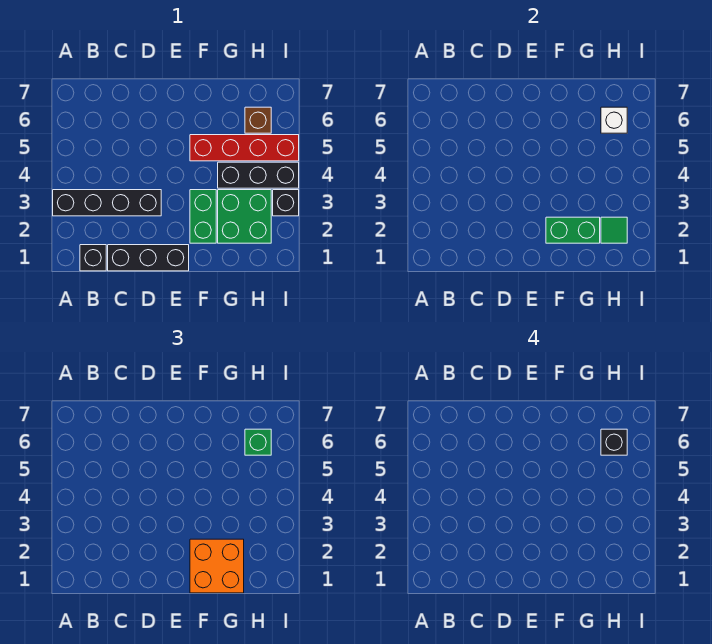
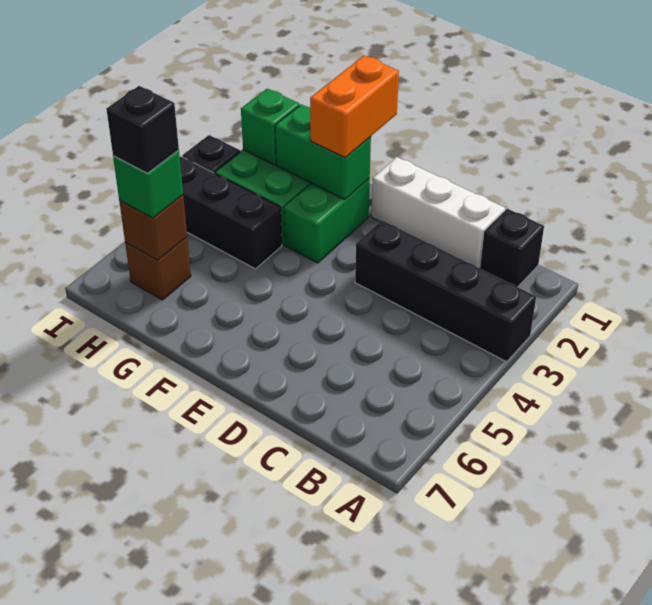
black brick C1:E1 level 1 -> white brick C1:E1 level 1
orange brick F1:G2 level 3 -> orange brick F1:F2 level 3
red brick F5:I5 level 1 -> none
green tile H2 level 2 -> green brick H2 level 2
white brick H6 level 2 -> brown brick H6 level 2

